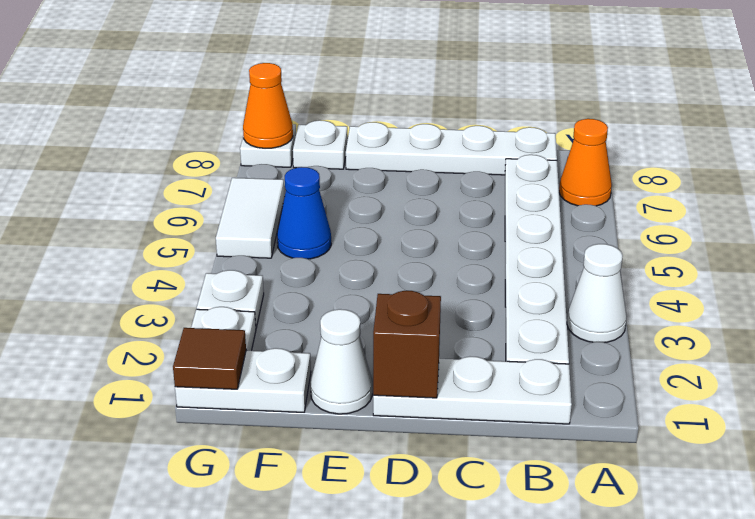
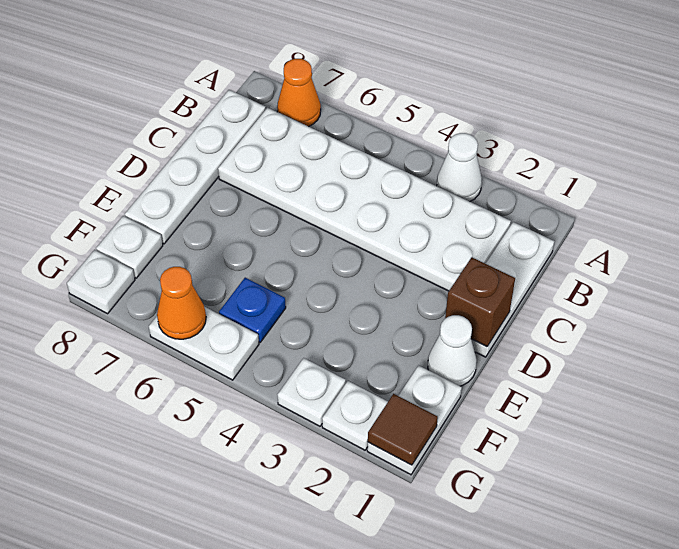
white plate B2:B7 level 1 -> white plate B2:C7 level 1
blue cone F5 level 1 -> blue plate F5 level 1
white tile G5:G6 level 1 -> white plate G5:G6 level 1
orange cone G8 level 2 -> orange cone G6 level 2

